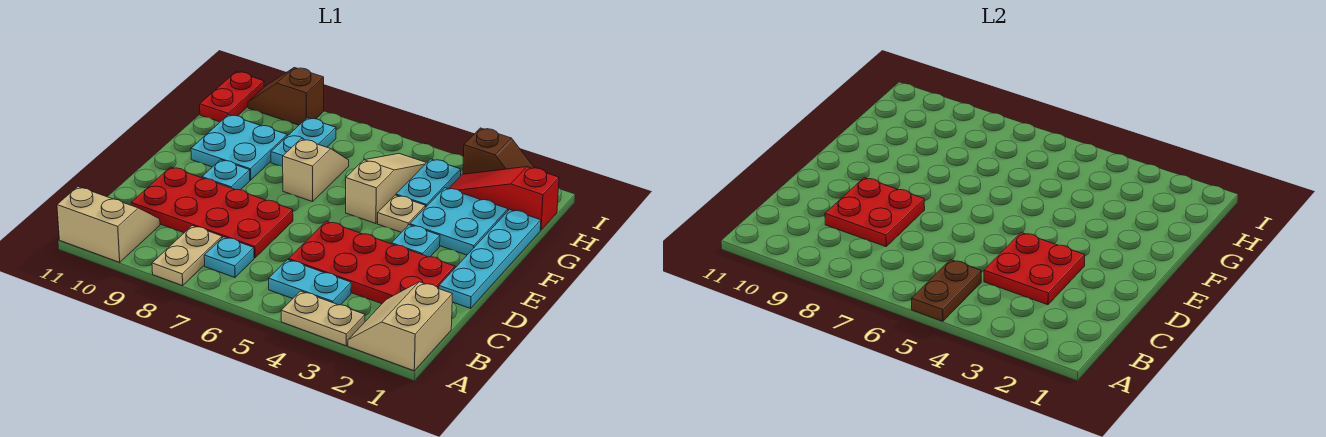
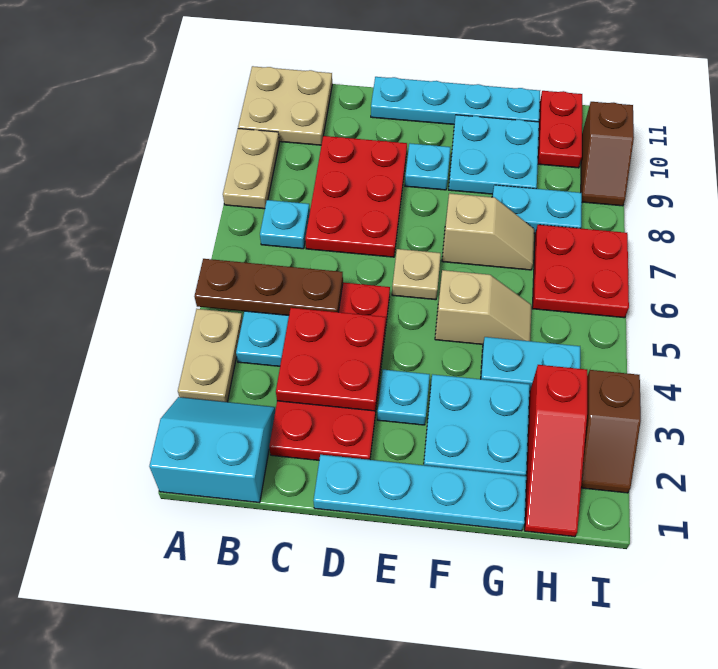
tan slope A1:B2 level 1 top 1 -> cyan slope A1:B2 level 1 top 1
brown plate A5:B5 level 2 -> brown plate A5:C5 level 2
tan plate A8:B8 level 1 -> tan plate A8:A9 level 1
tan slope A10:B11 level 1 top A -> tan plate A10:B11 level 1
red plate C7:D10 level 1 -> red plate C7:D9 level 1
red plate C8:D9 level 2 -> red plate H6:I7 level 1
none -> cyan plate D11:G11 level 1
tan plate F4 level 1 -> tan plate E6 level 1
tan slope F5:H5 level 1 top F -> tan slope F5:G5 level 1 top F
red slope H1:H3 level 1 top 1 -> red slope H1:H3 level 1 top 3
red plate H11:I11 level 1 -> red plate H10:H11 level 1
brown slope I9:I10 level 1 top 9 -> brown slope I9:I10 level 1 top 10

